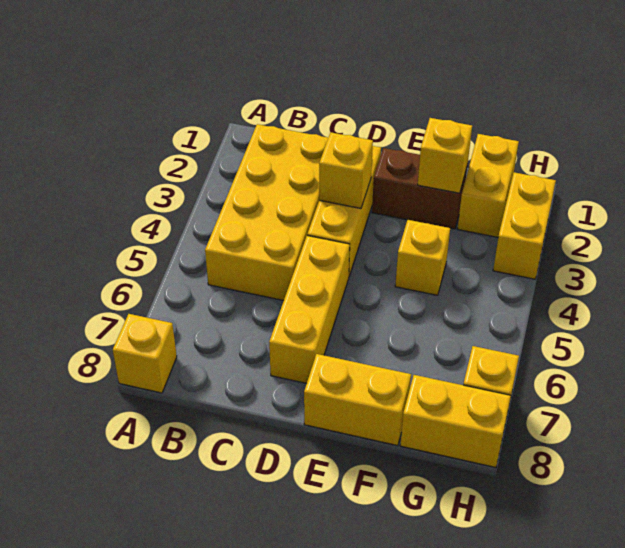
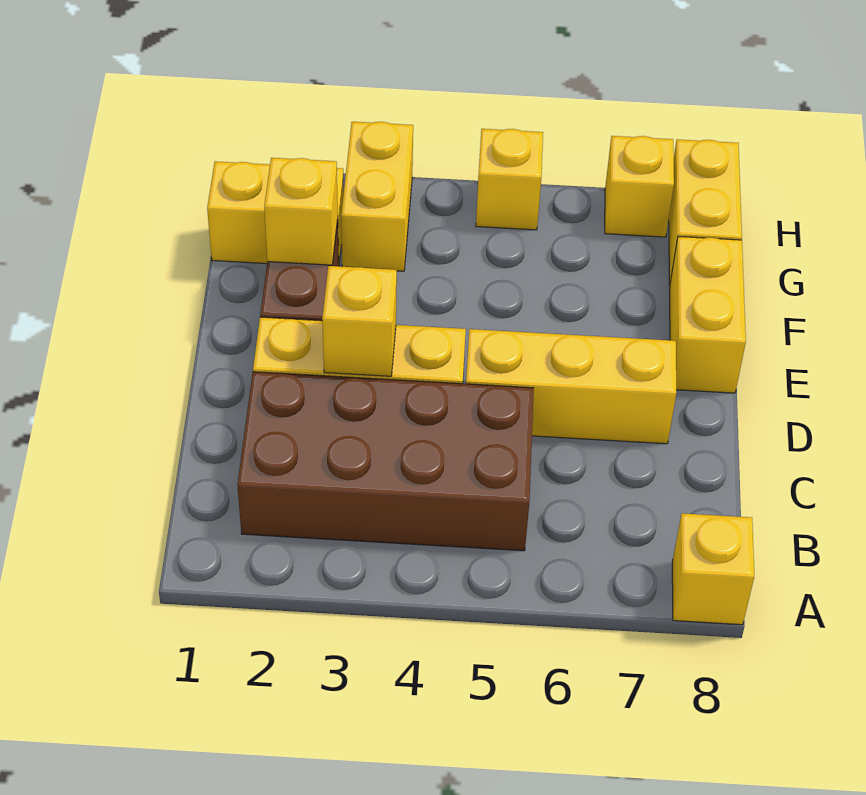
yellow brick B2:C5 level 1 -> brown brick B2:C5 level 1
yellow brick F4 level 1 -> yellow brick H5 level 1
yellow brick H2:H3 level 1 -> yellow brick G3:H3 level 1

